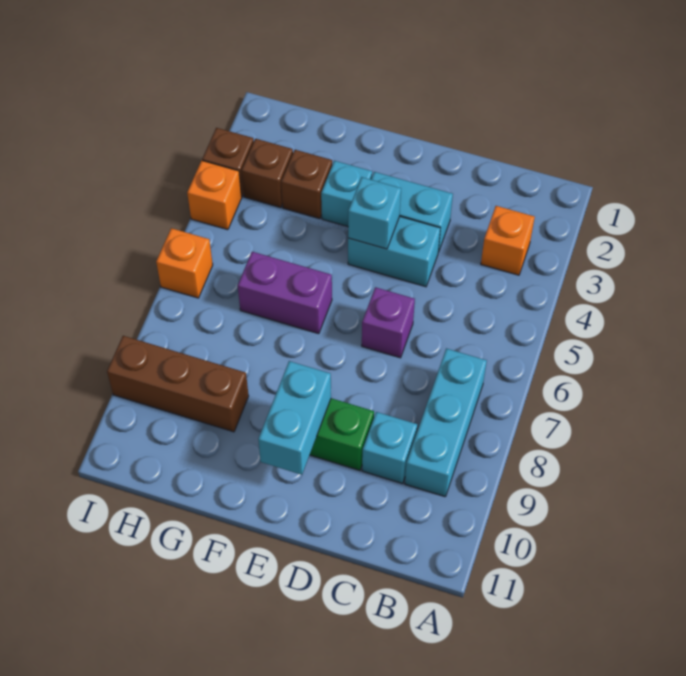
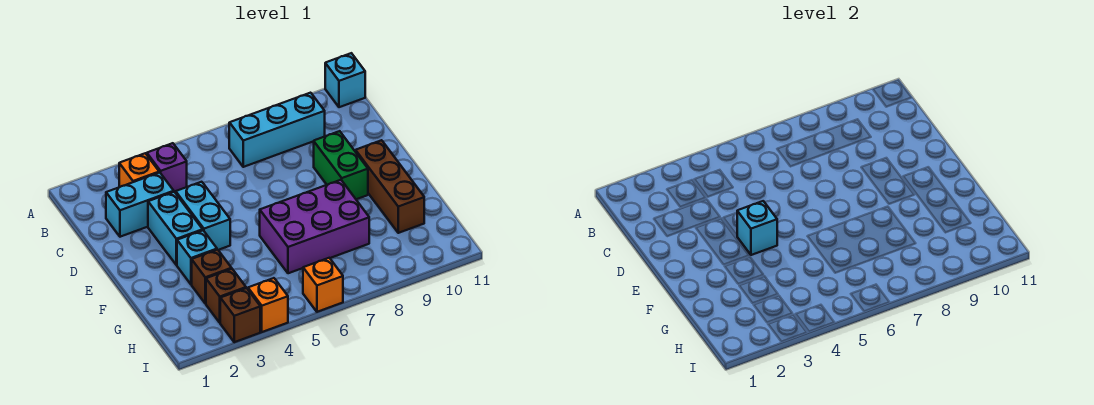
cyan brick C9 level 1 -> cyan brick A11 level 1
purple brick D6 level 1 -> purple brick B4 level 1
cyan brick E9:E10 level 2 -> cyan brick C2:C3 level 1
purple brick F6:G6 level 1 -> purple brick F6:G8 level 1
brown brick G9:I9 level 1 -> brown brick E10:G10 level 1

